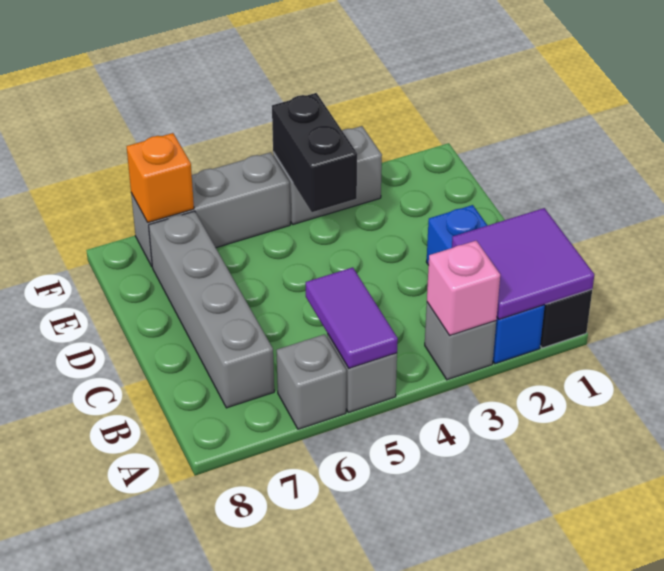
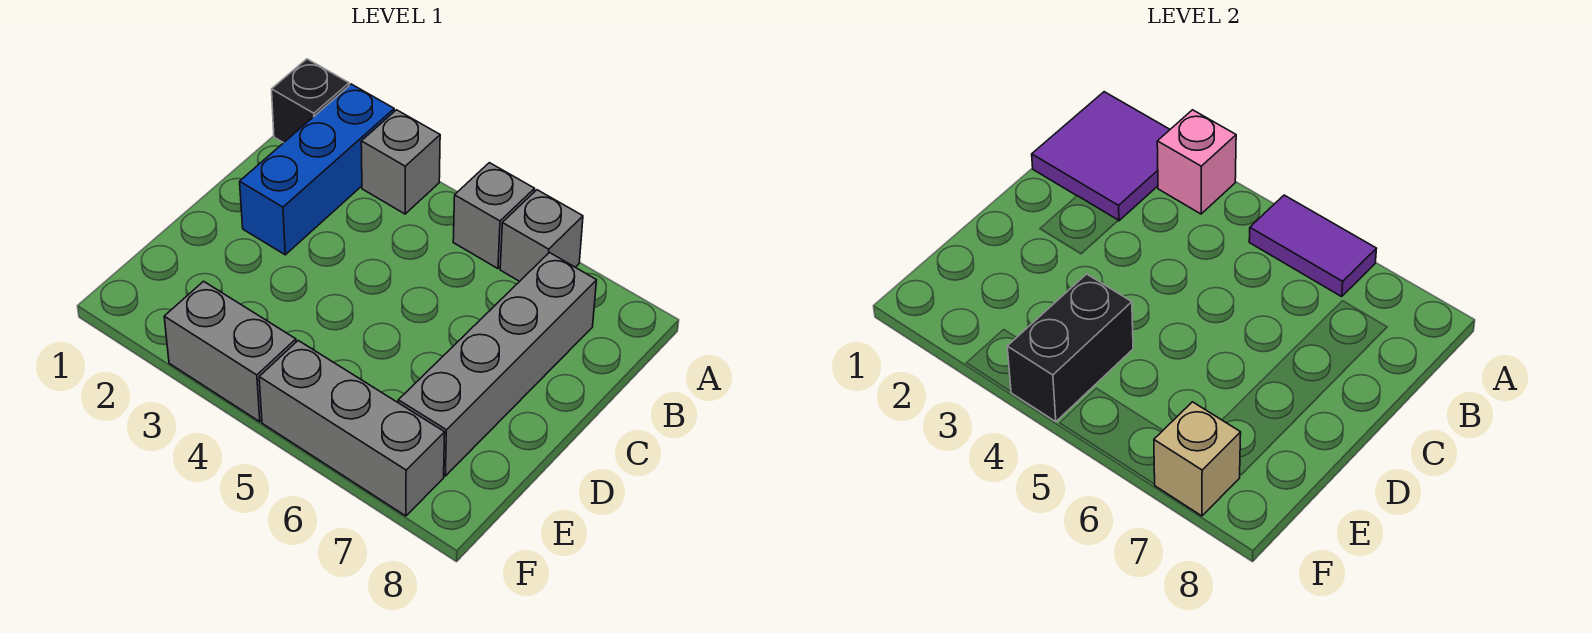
purple tile A5:B5 level 2 -> purple tile A5:A6 level 2
orange brick F7 level 2 -> tan brick F7 level 2

